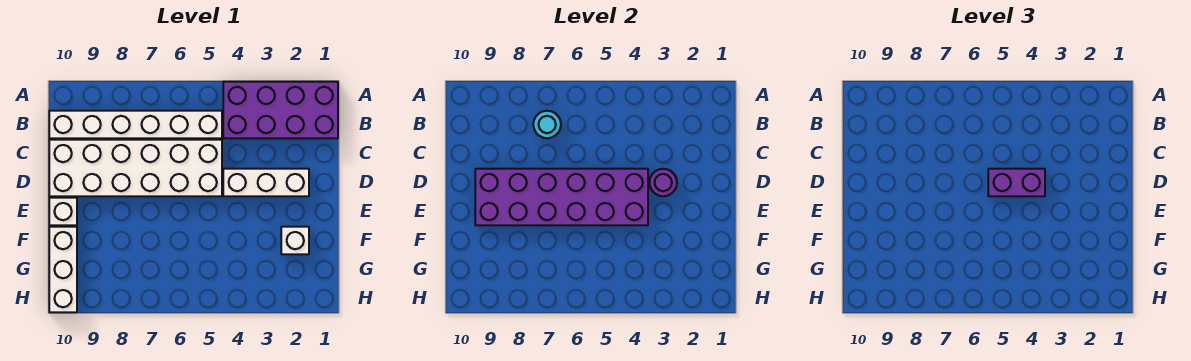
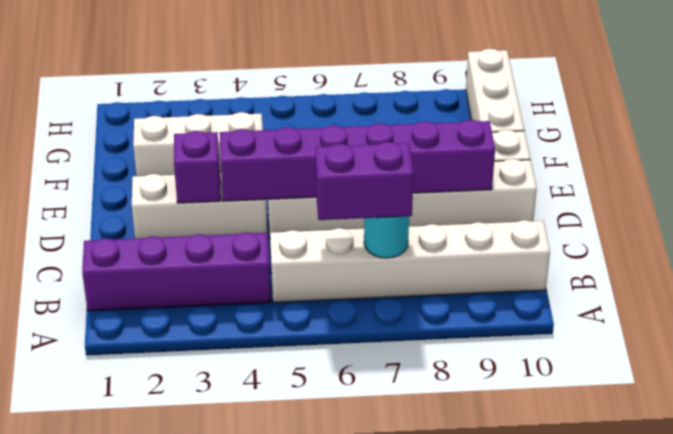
purple brick A1:B4 level 1 -> purple brick B1:B4 level 1
white brick C5:D10 level 1 -> white brick D5:D10 level 1
purple round brick D3 level 2 -> purple brick D3 level 2
purple brick D4:E9 level 2 -> purple brick D4:D9 level 2
purple brick D4:D5 level 3 -> purple brick B6:B7 level 3
white brick F2 level 1 -> white brick F2:F4 level 1

